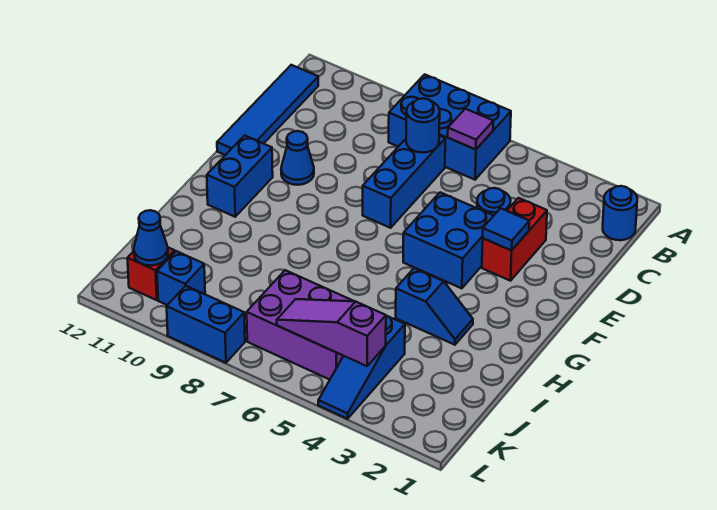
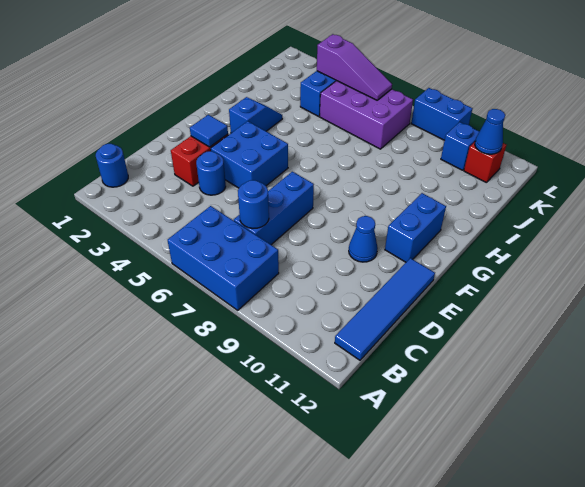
purple tile B6 level 2 -> none
blue slope H3:H4 level 1 top 4 -> blue slope G3:H3 level 1 top G

